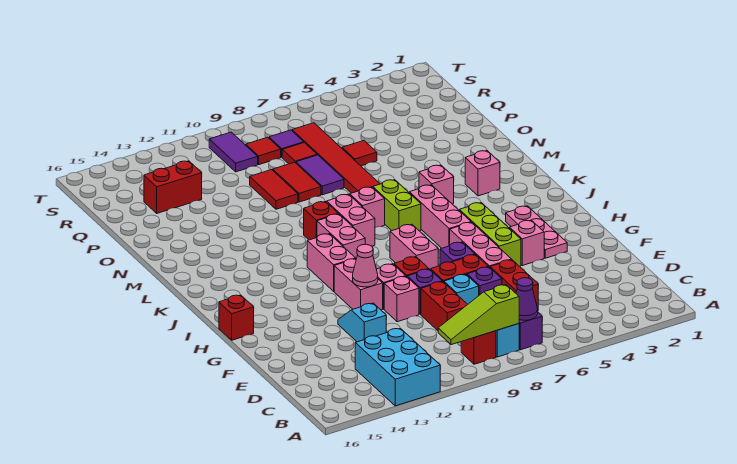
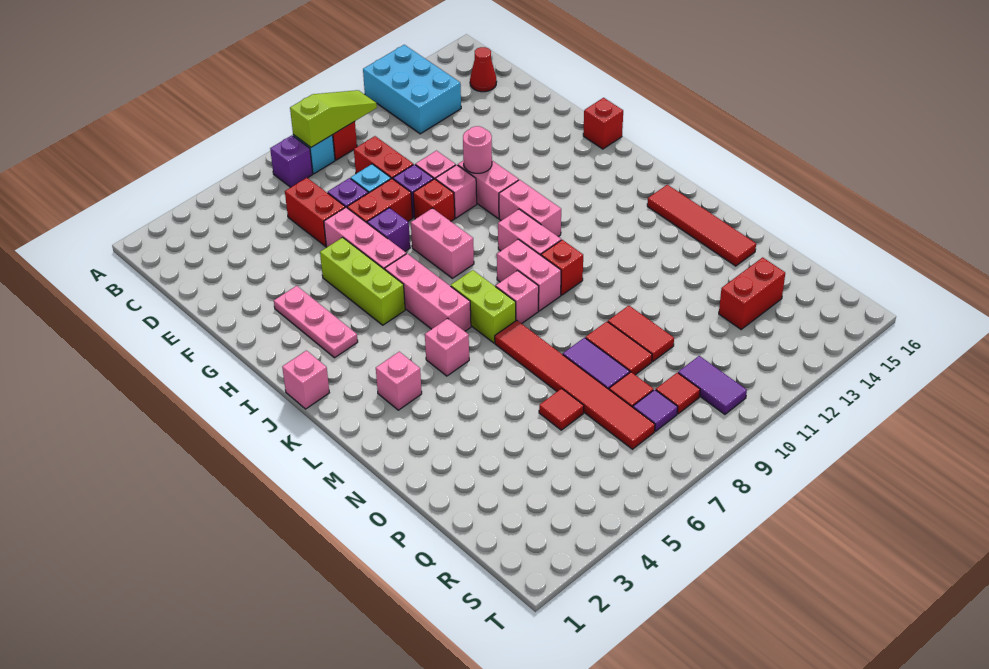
purple cone B7 level 2 -> none
none -> red cone C15 level 1
cyan slope E12:F12 level 1 top E -> none
pink brick G4 level 1 -> pink brick J1 level 1
pink cone G11 level 2 -> pink round brick G11 level 2
none -> red tile L15:O15 level 1

